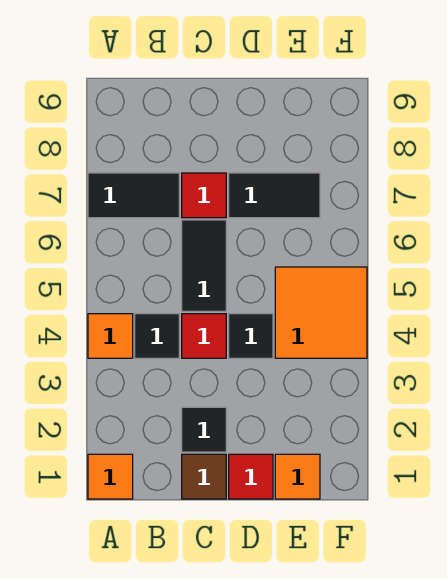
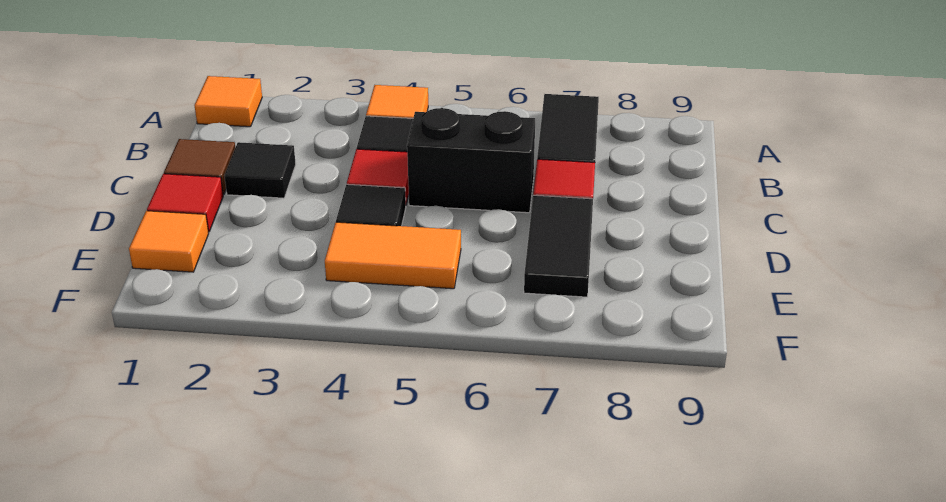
black tile C5:C6 level 1 -> black brick C5:C6 level 1
orange tile E4:F5 level 1 -> orange tile E4:E5 level 1

